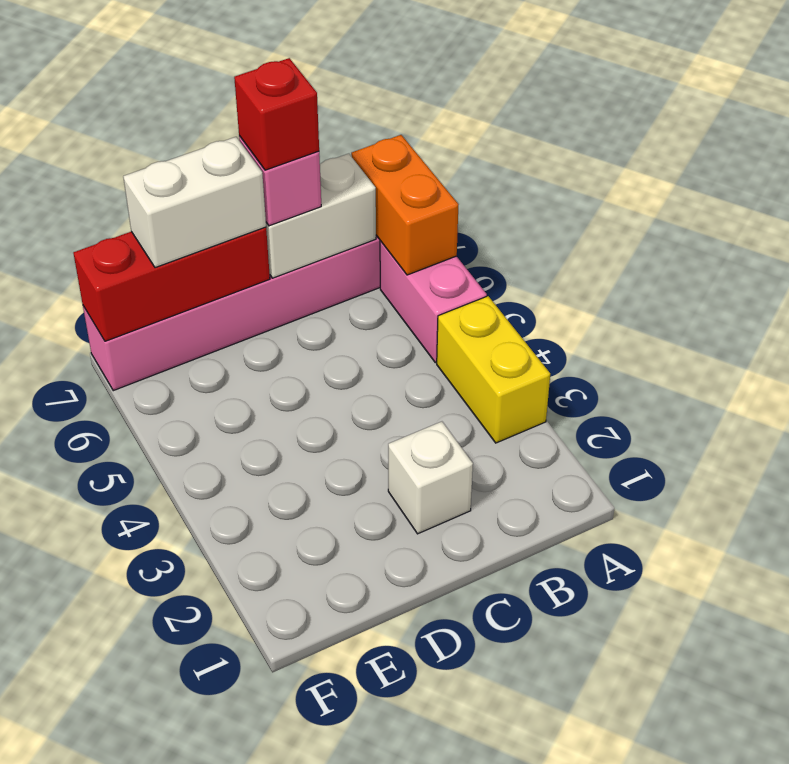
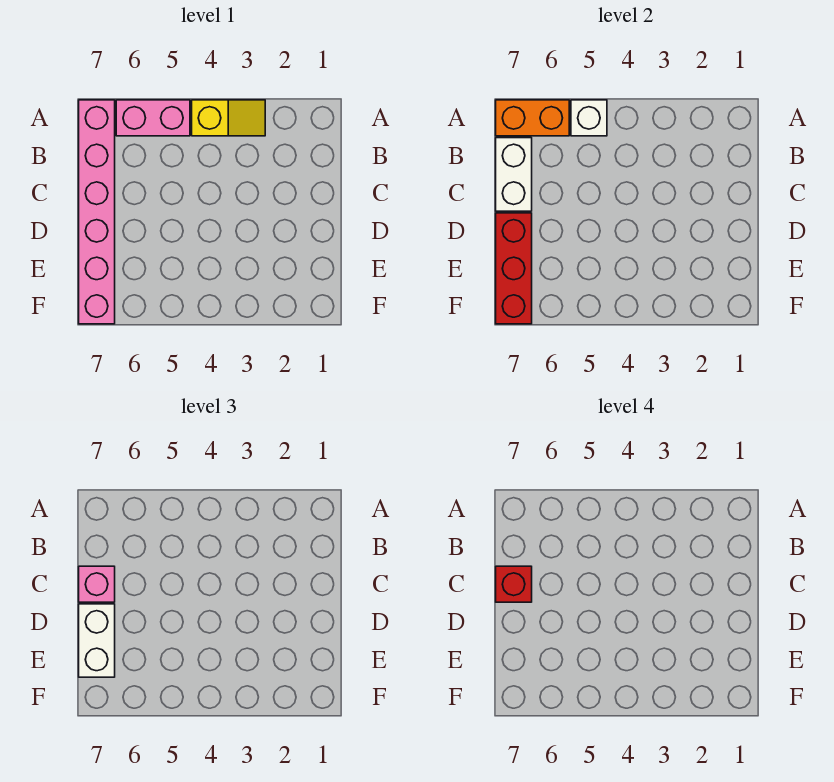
yellow brick A3:A4 level 1 -> yellow slope A3:A4 level 1 top 4
white brick C2 level 1 -> white brick A5 level 2

